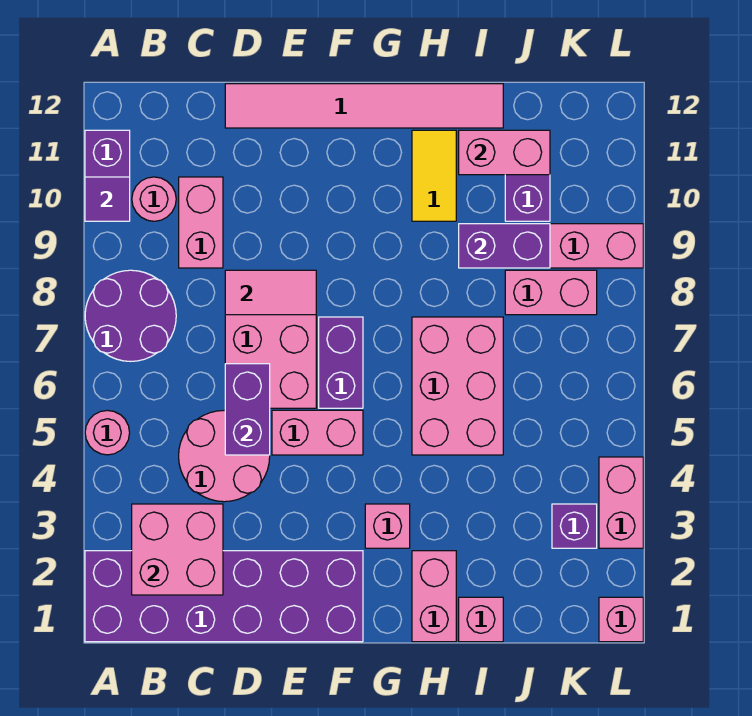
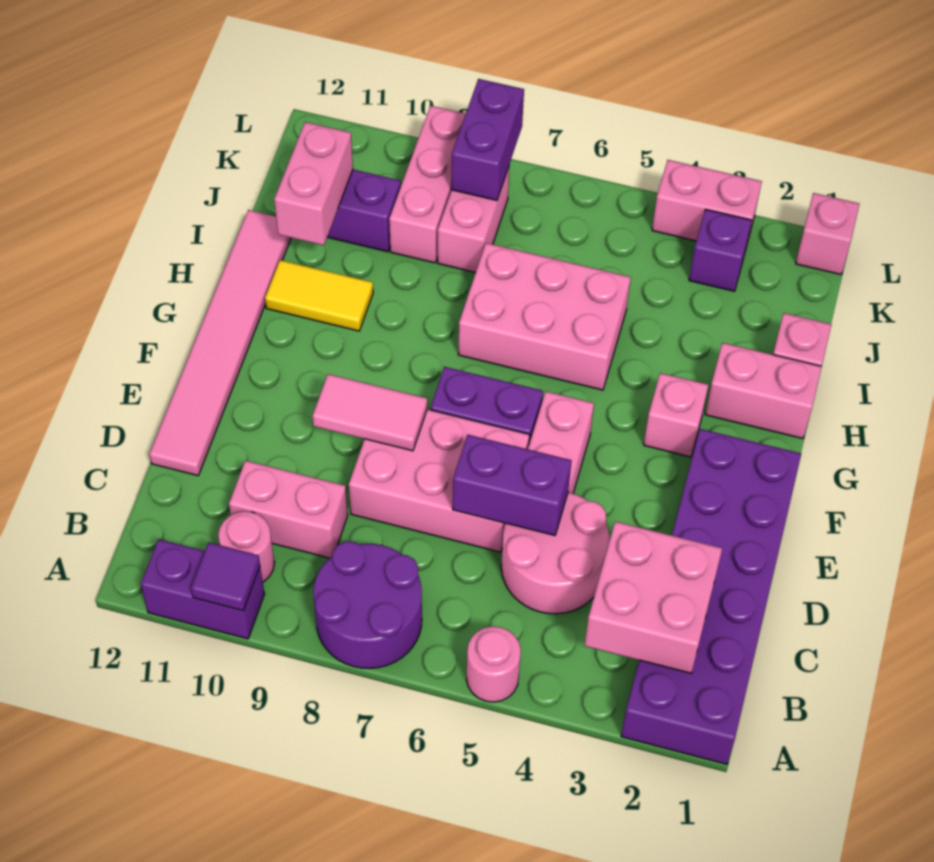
pink tile D8:E8 level 2 -> pink tile E8:E9 level 2
purple brick I9:J9 level 2 -> purple brick K8:L8 level 2

